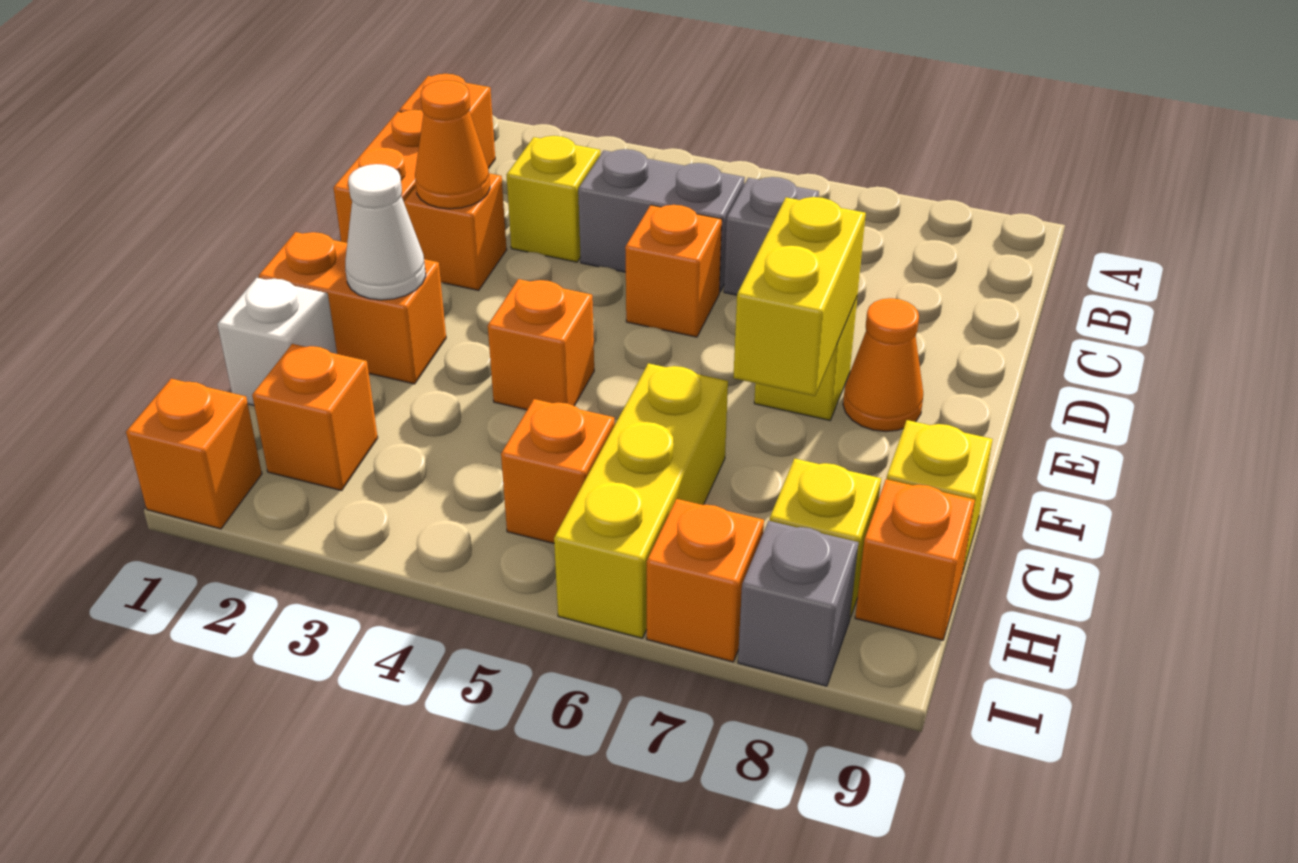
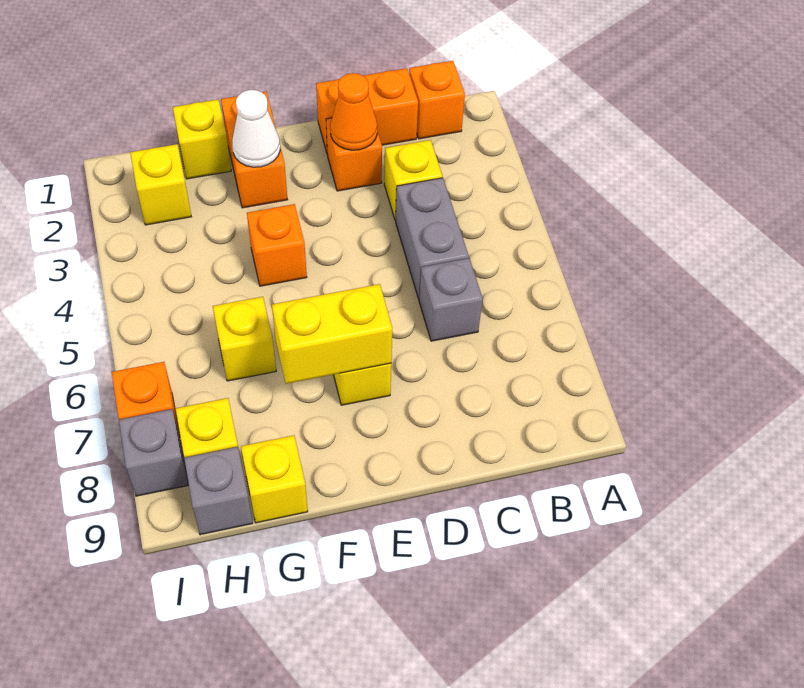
orange brick D5 level 1 -> none
orange cone E8 level 1 -> none
white brick G1 level 1 -> yellow brick G1 level 1
yellow brick G6:I6 level 1 -> yellow brick G6 level 1
orange brick H2 level 1 -> yellow brick H2 level 1
orange brick H5 level 1 -> none
orange brick H9 level 1 -> grey brick H9 level 1
orange brick I1 level 1 -> none

